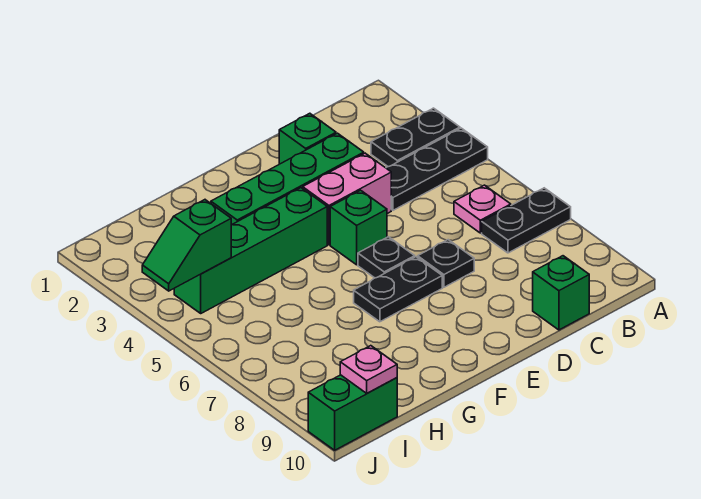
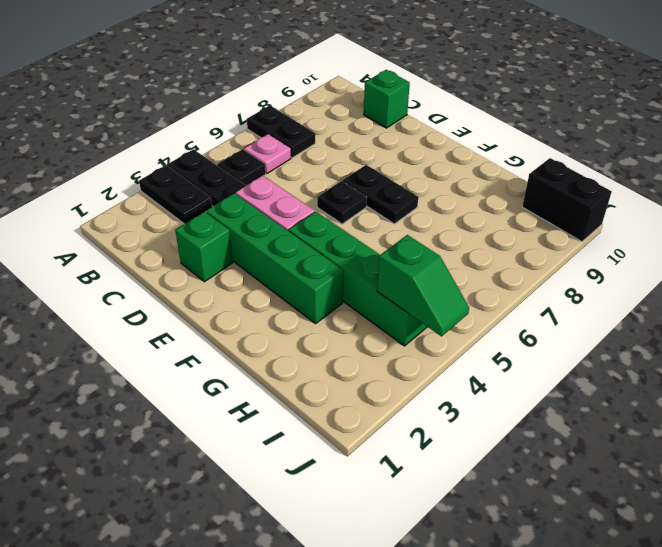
black plate D7 level 1 -> black plate B5 level 1
green brick E5 level 1 -> none
green brick I10:J10 level 1 -> black brick I10:J10 level 1
pink plate I10 level 2 -> none

